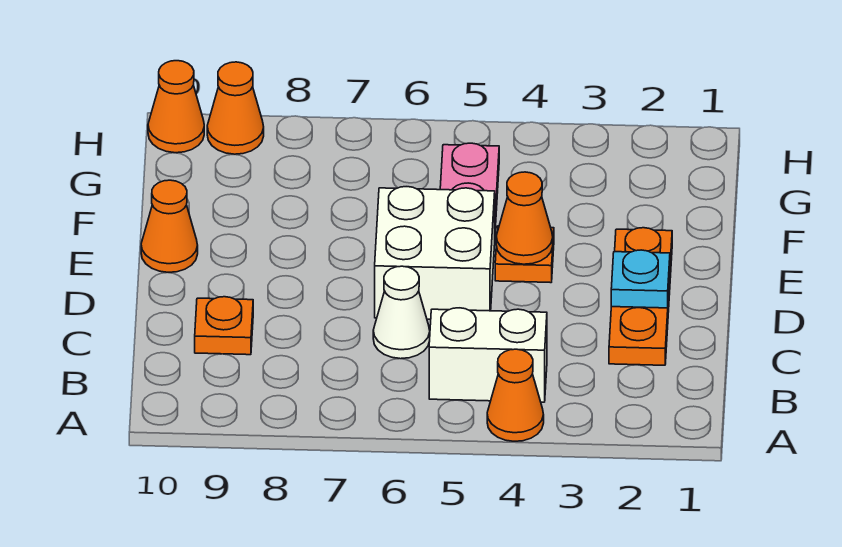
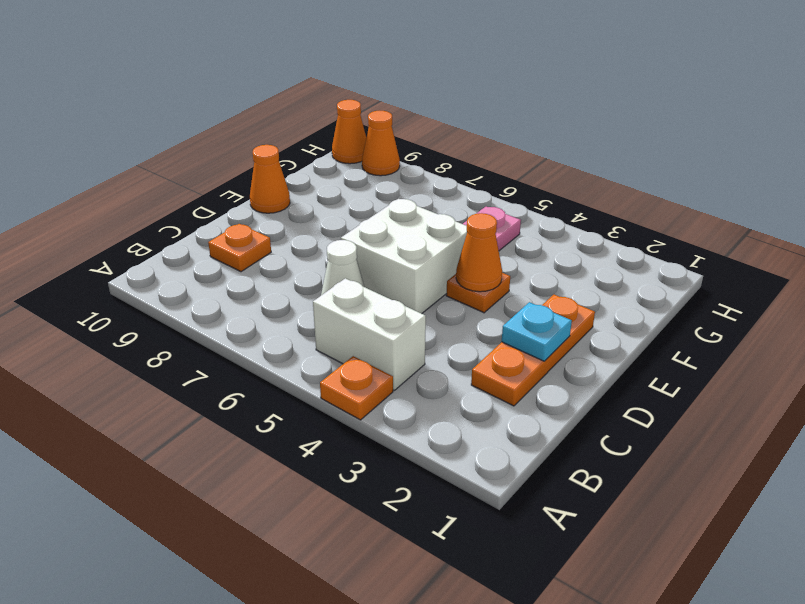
orange cone A4 level 1 -> orange plate A4 level 1

